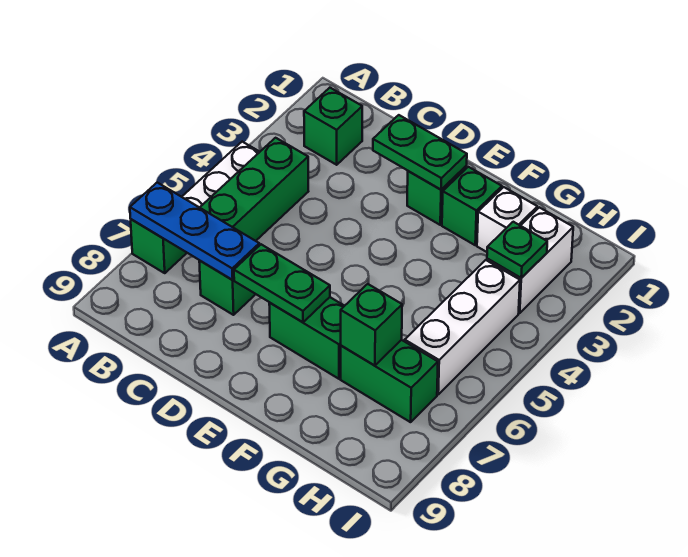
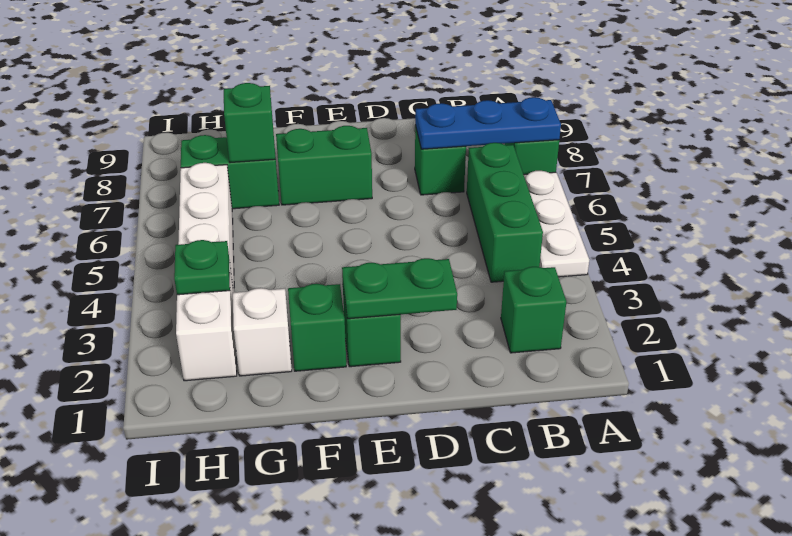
green plate D7:E7 level 2 -> none

